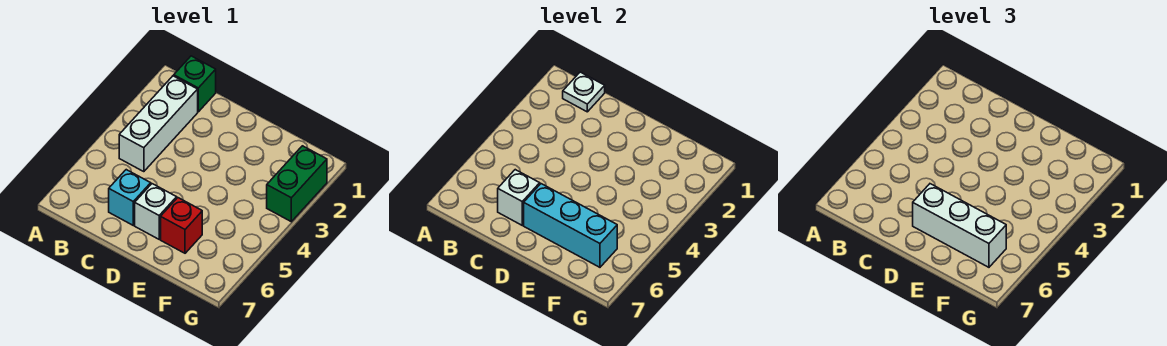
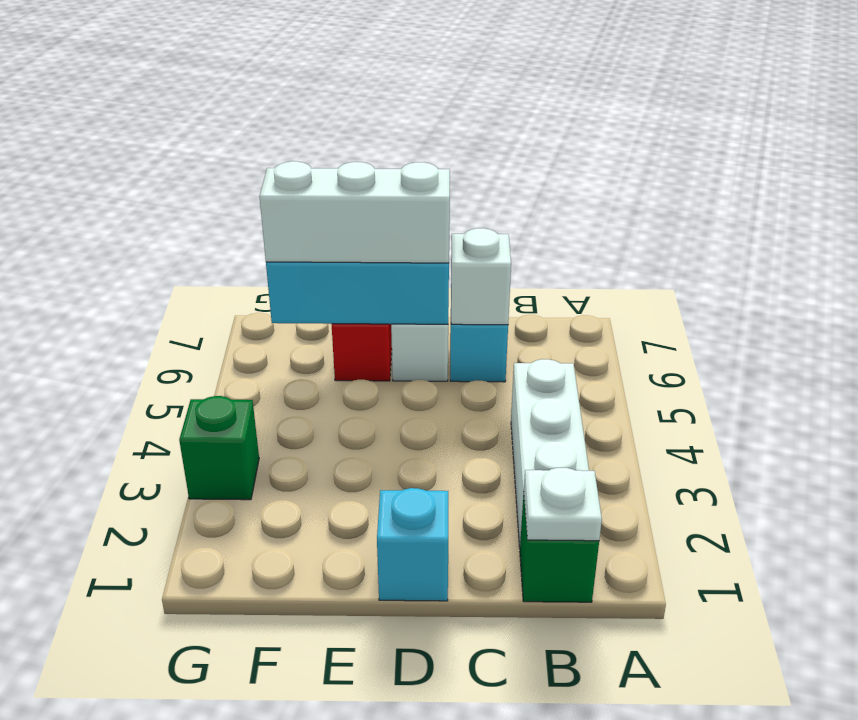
none -> cyan brick D1 level 1
green brick G2:G3 level 1 -> green brick G3 level 1

